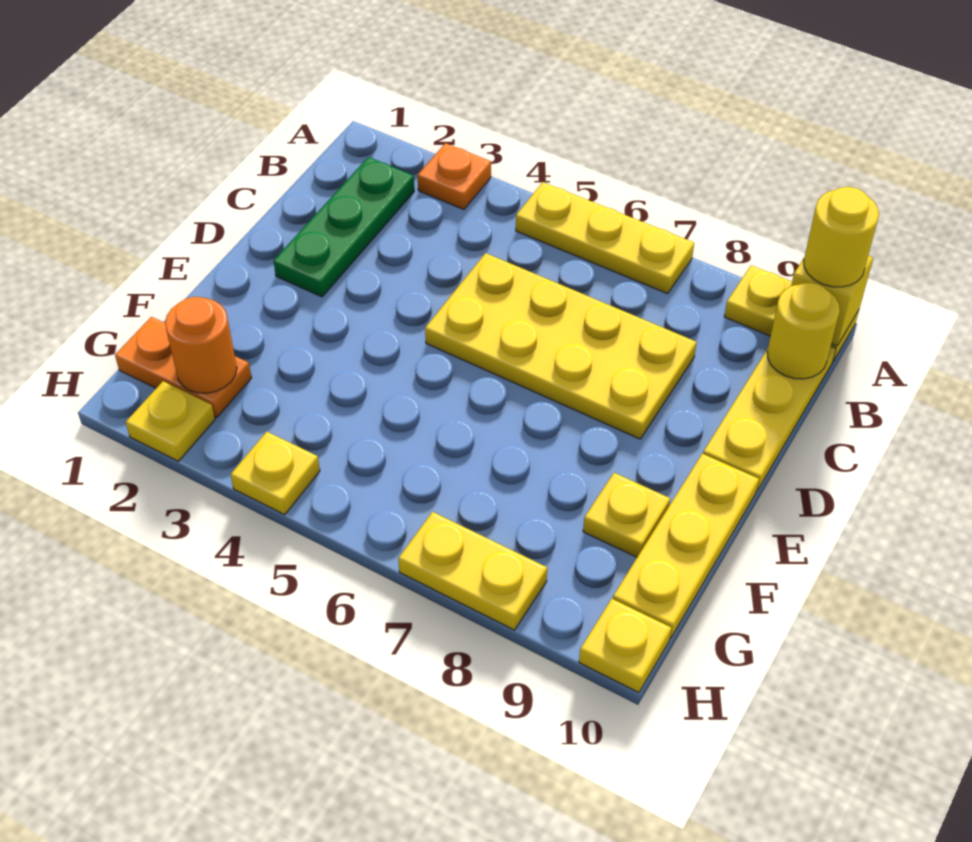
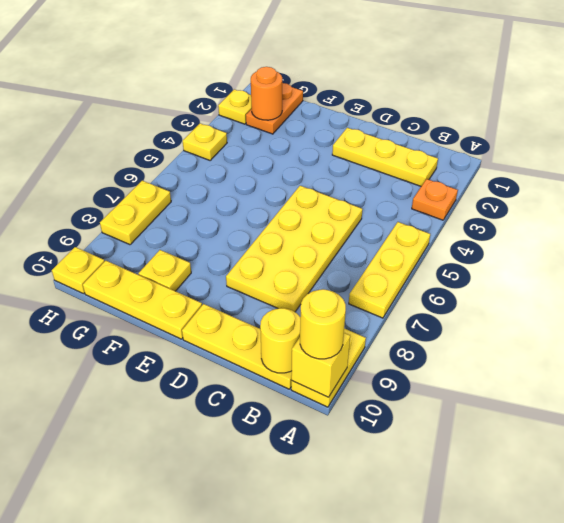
green plate B2:D2 level 1 -> yellow plate B2:D2 level 1

